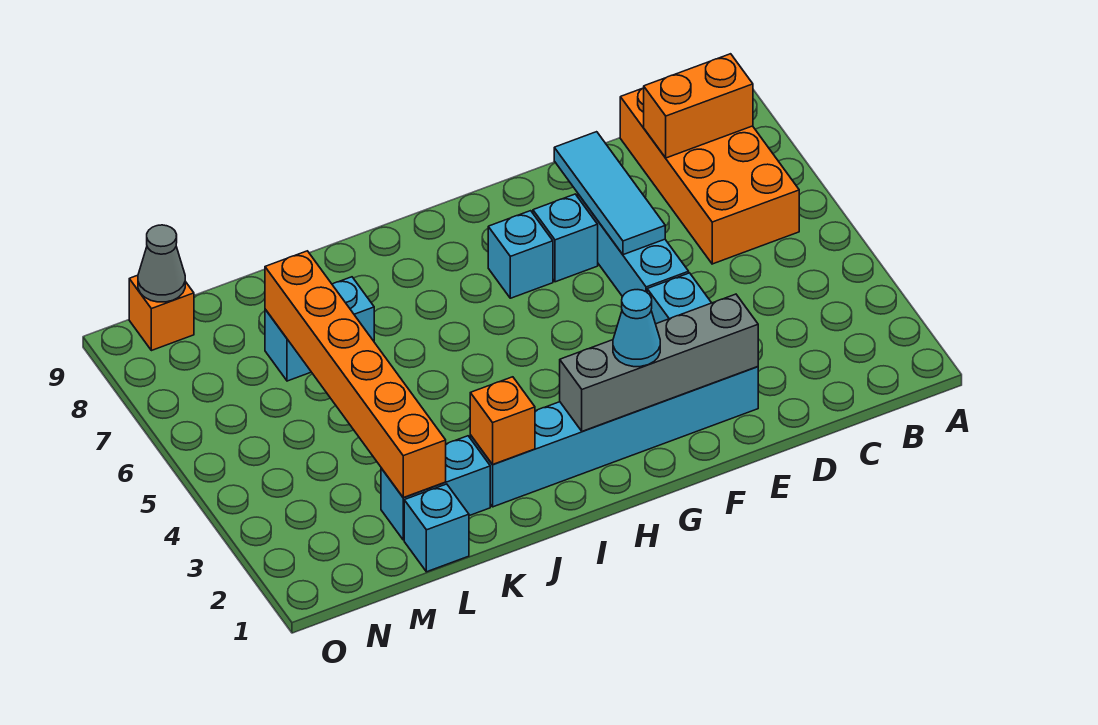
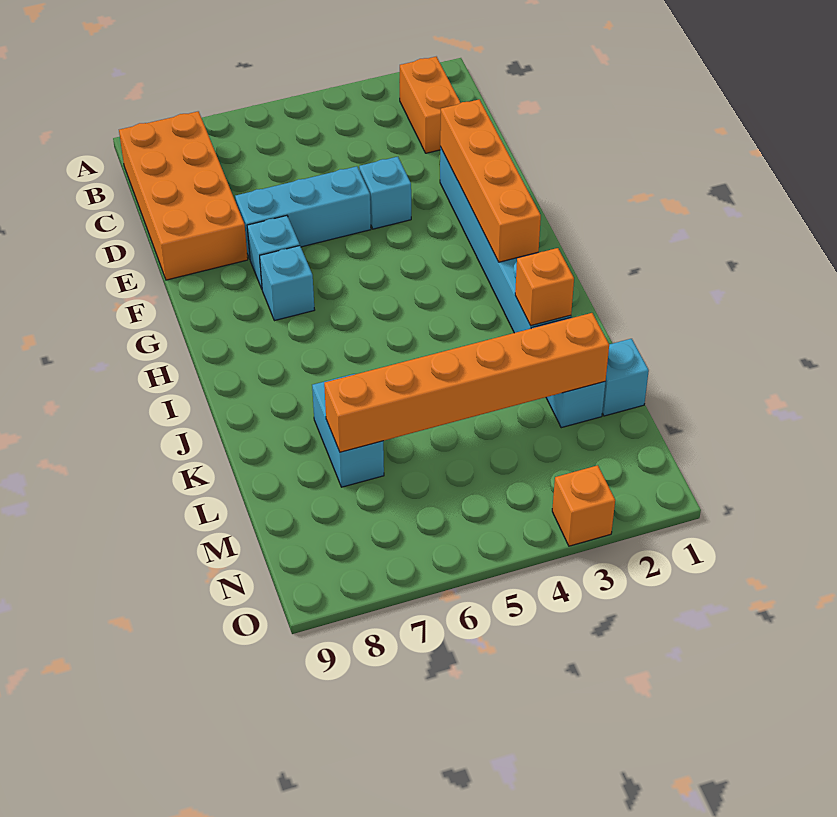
orange brick B6:C9 level 1 -> orange brick B8:E9 level 1
orange brick B8:C8 level 2 -> orange brick B2:C2 level 1
grey brick E2:H2 level 2 -> orange brick E2:H2 level 2
cyan tile E6:E8 level 2 -> none
cyan cone G2 level 3 -> none
orange brick N9 level 1 -> orange brick O3 level 1
grey cone N9 level 2 -> none

